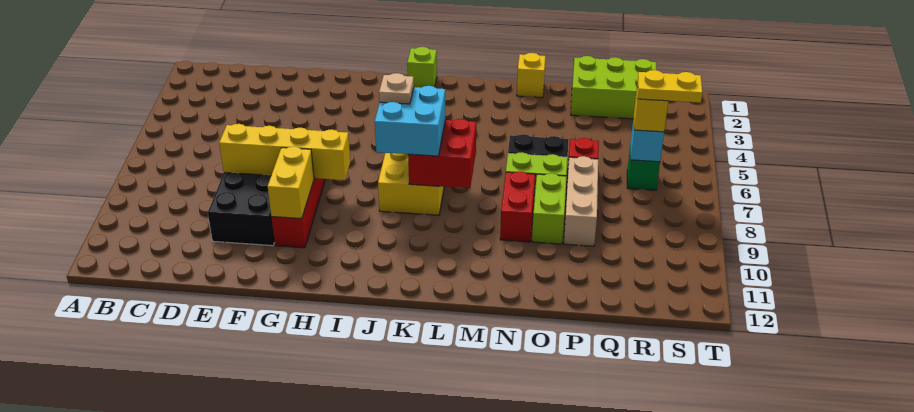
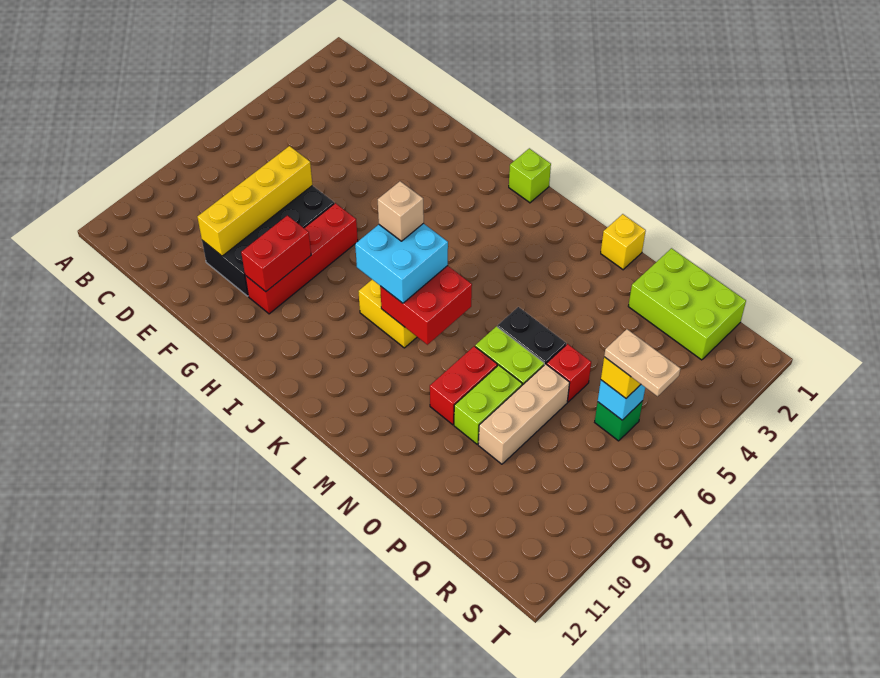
yellow brick E8:H8 level 2 -> yellow brick E7:E10 level 2
yellow brick G9:G10 level 2 -> red brick G9:G10 level 2
tan plate J7 level 4 -> tan brick J7 level 4
yellow plate R6:S6 level 4 -> tan plate R6:S6 level 4

